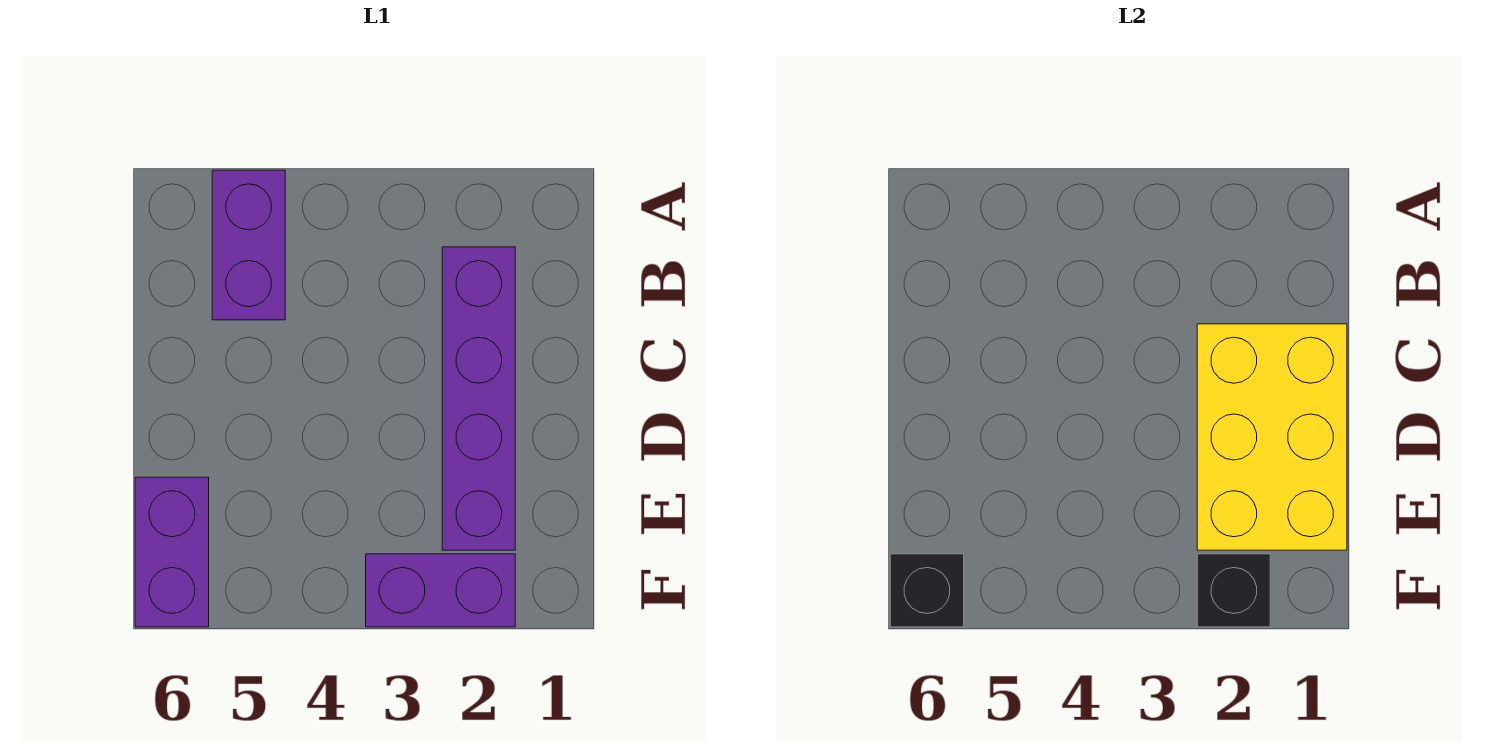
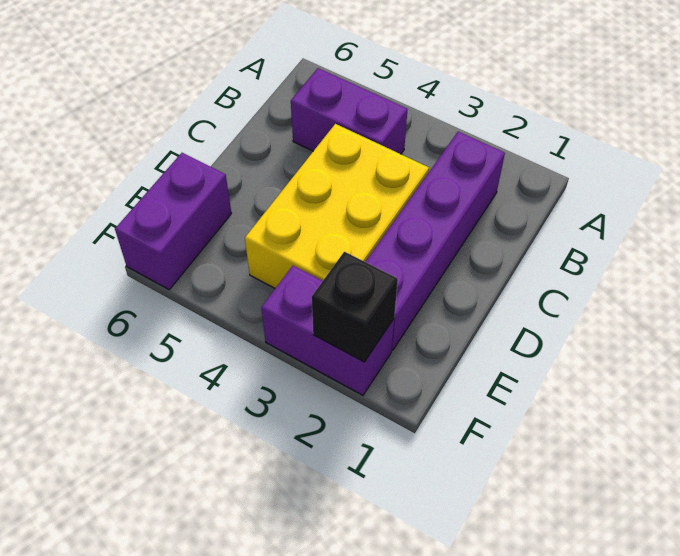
purple brick A5:B5 level 1 -> purple brick B4:B5 level 1
yellow brick C1:E2 level 2 -> yellow brick C3:E4 level 1
black brick F6 level 2 -> none

